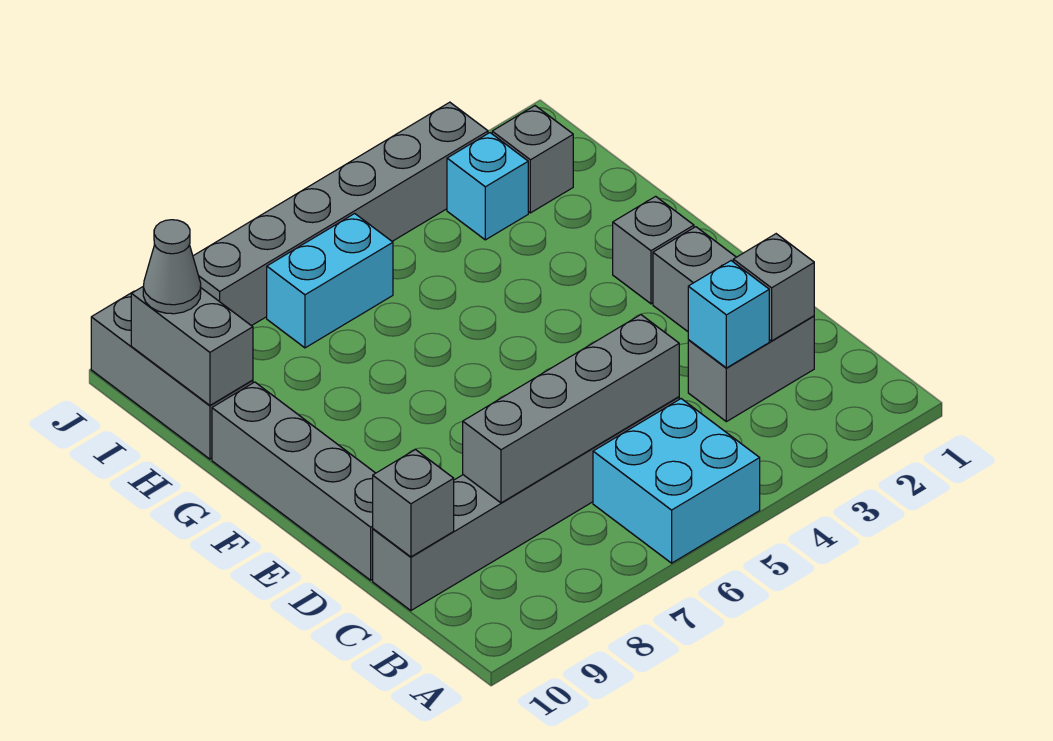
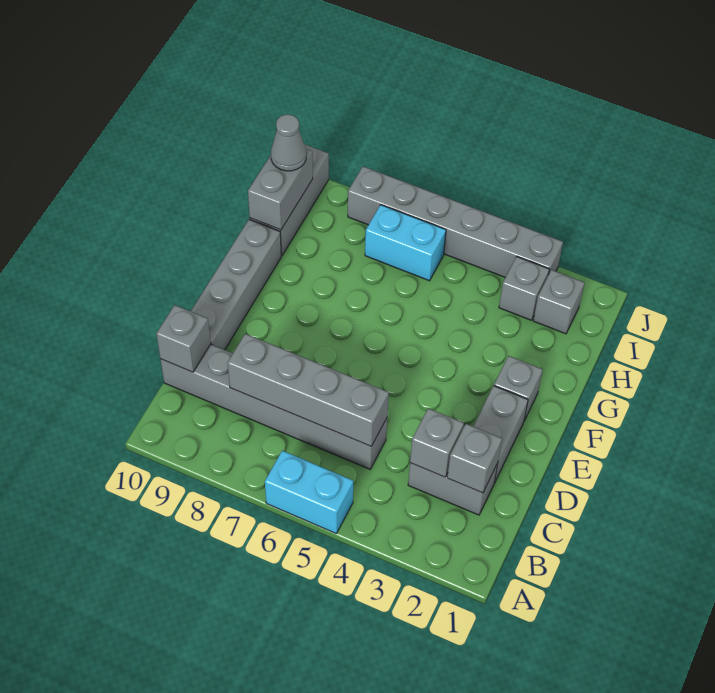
cyan brick A5:B6 level 1 -> cyan brick A5:A6 level 1
cyan brick C3 level 2 -> grey brick C3 level 2
cyan brick I3 level 1 -> grey brick I3 level 1

